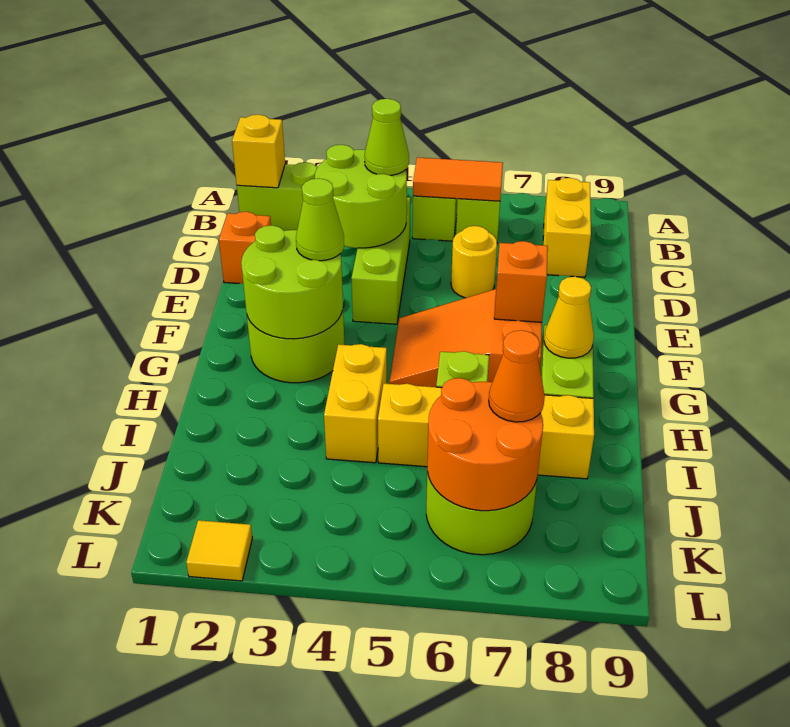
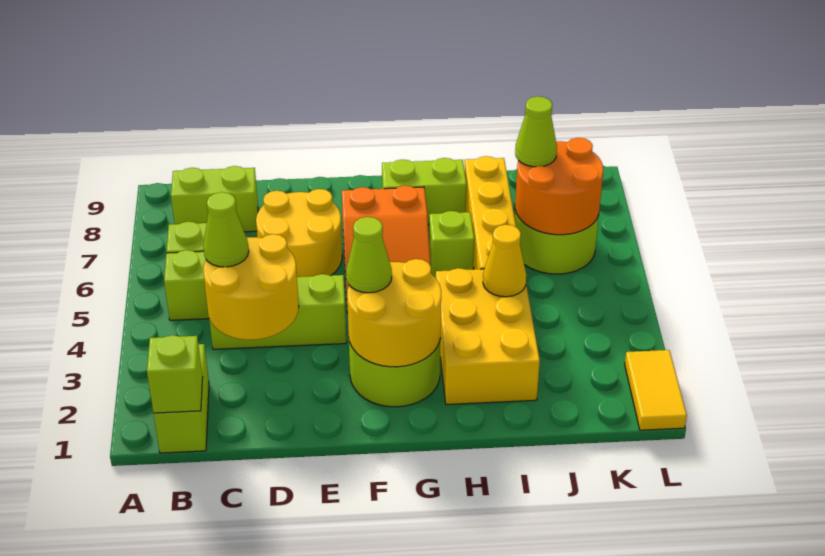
yellow brick B1 level 2 -> lime brick B1 level 2
orange tile B5:B6 level 2 -> none
yellow brick B8:C8 level 1 -> lime brick B8:C8 level 1
lime round brick C3:D4 level 2 -> yellow round brick C3:D4 level 2
orange brick D1 level 1 -> none
yellow round brick D6 level 1 -> yellow round brick D6:E7 level 1
lime round brick F2:G3 level 2 -> yellow round brick F2:G3 level 2
orange brick F7 level 2 -> none
yellow cone G8 level 2 -> yellow cone I4 level 2
yellow brick H4:I4 level 1 -> yellow brick H2:I4 level 1
orange cone J7 level 3 -> lime cone J7 level 3
yellow tile L2 level 1 -> yellow tile L1:L2 level 1

